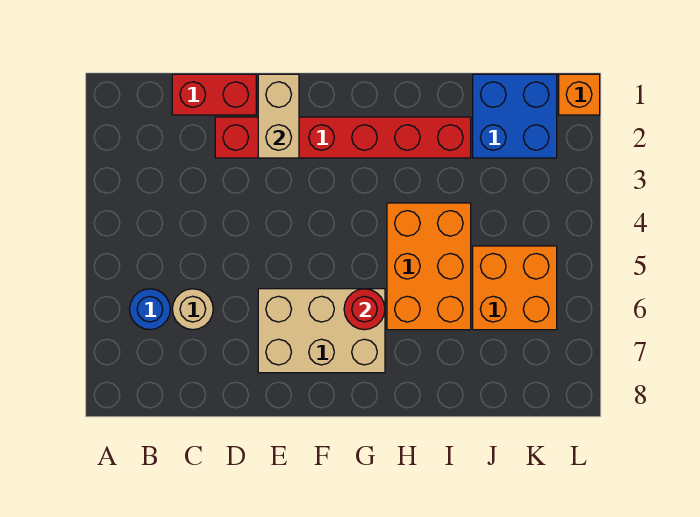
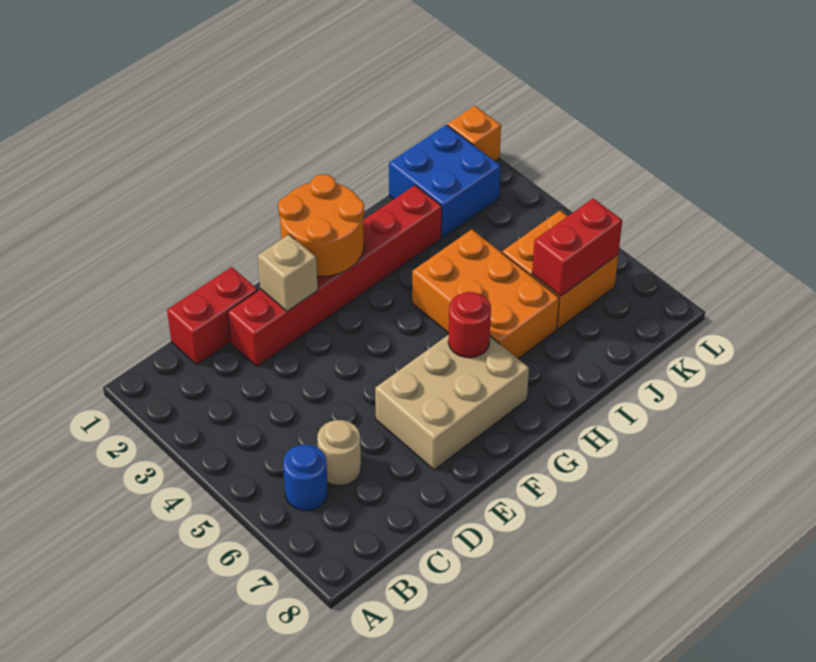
tan brick E1:E2 level 2 -> tan brick E2 level 2
none -> orange round brick F1:G2 level 2
none -> red brick J6:K6 level 2

